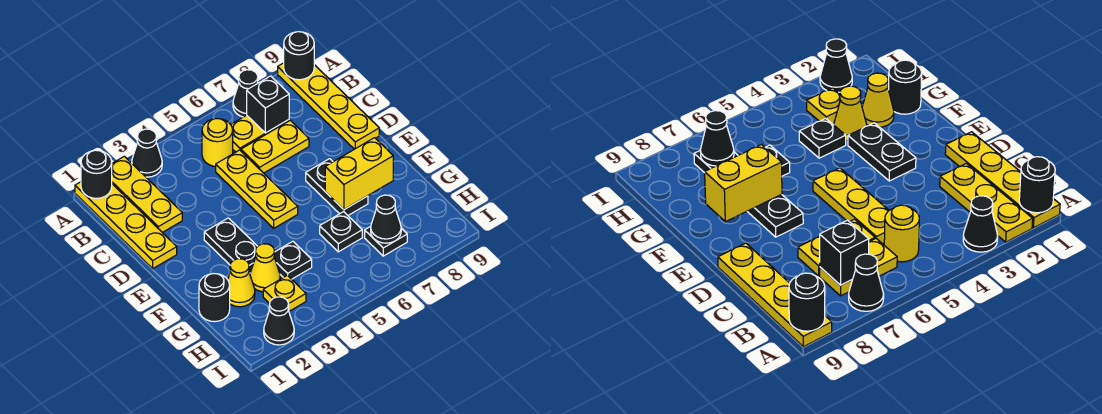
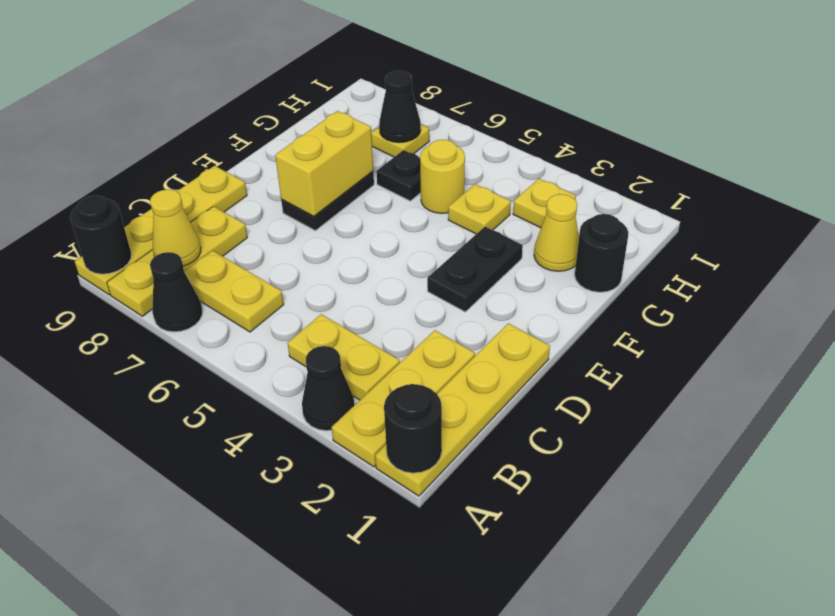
yellow round brick B5 level 1 -> yellow round brick G5 level 1
black brick B7 level 2 -> none
yellow plate C5:E5 level 1 -> yellow plate A8:C8 level 1
yellow plate C6:C7 level 1 -> yellow plate B3:B4 level 1
yellow brick F7:F8 level 2 -> yellow brick E7:F7 level 2
yellow cone G3 level 1 -> yellow cone B8 level 2
black plate G4 level 1 -> yellow plate G4 level 1
black plate H7 level 1 -> yellow plate H7 level 1
black cone I2 level 1 -> none

